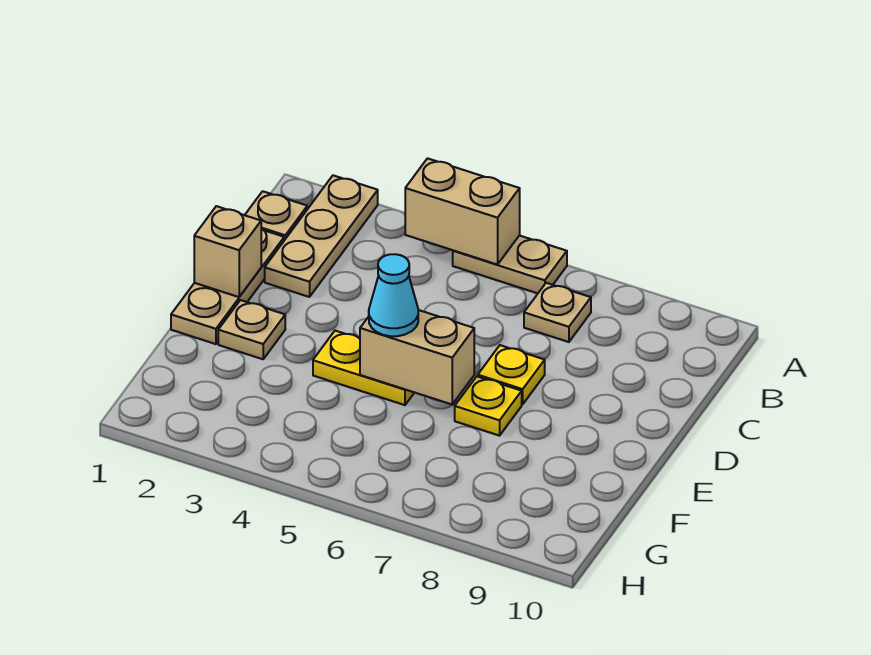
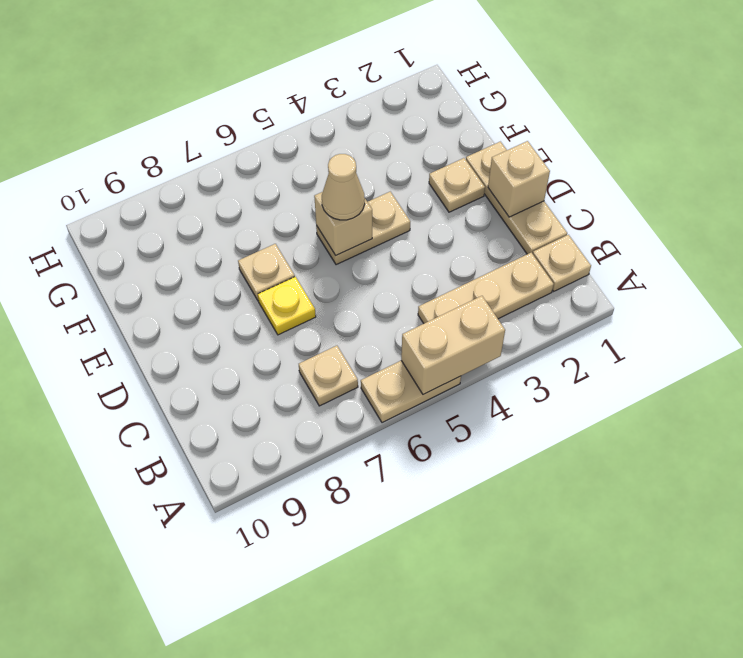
tan plate A2:C2 level 1 -> tan plate B2:B4 level 1
yellow plate E4:E5 level 1 -> tan plate E4:E5 level 1
tan brick E5:E6 level 2 -> tan brick E5 level 2
cyan cone E5 level 3 -> tan cone E5 level 3
yellow plate E7 level 1 -> tan plate E7 level 1

